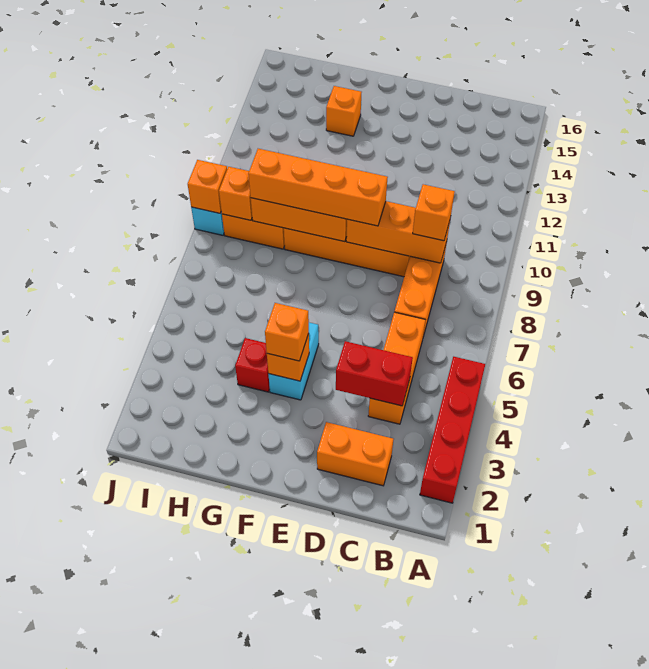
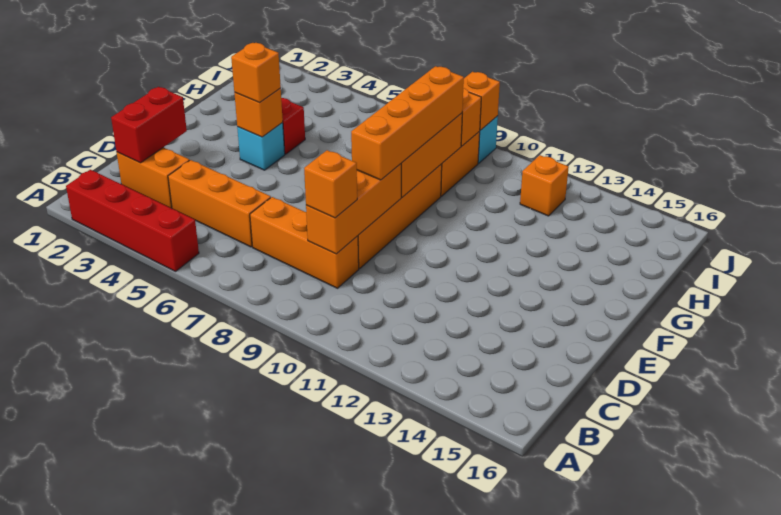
orange brick C2:D2 level 1 -> orange brick C2:C3 level 1
red brick C4:D4 level 2 -> red brick C2:D2 level 2
cyan brick F4:F5 level 1 -> cyan brick F4 level 1
orange brick G14 level 1 -> orange brick I12 level 1

